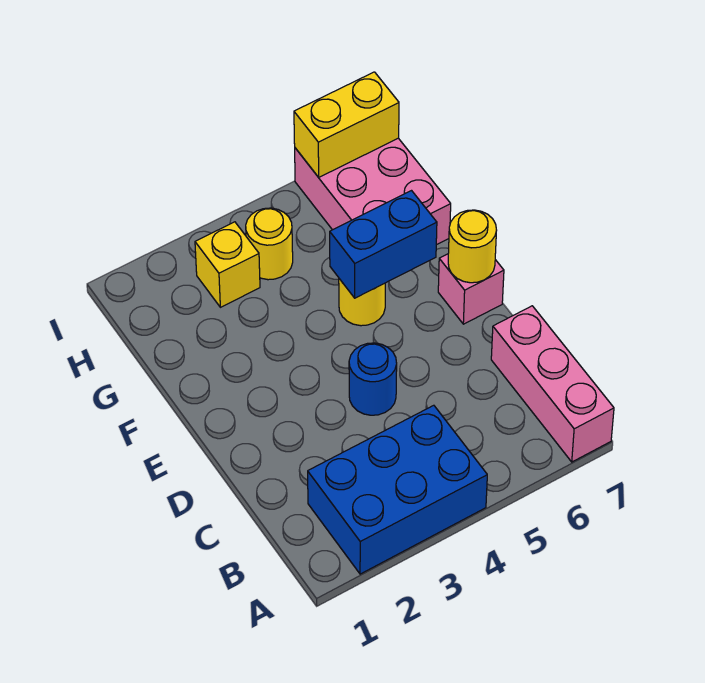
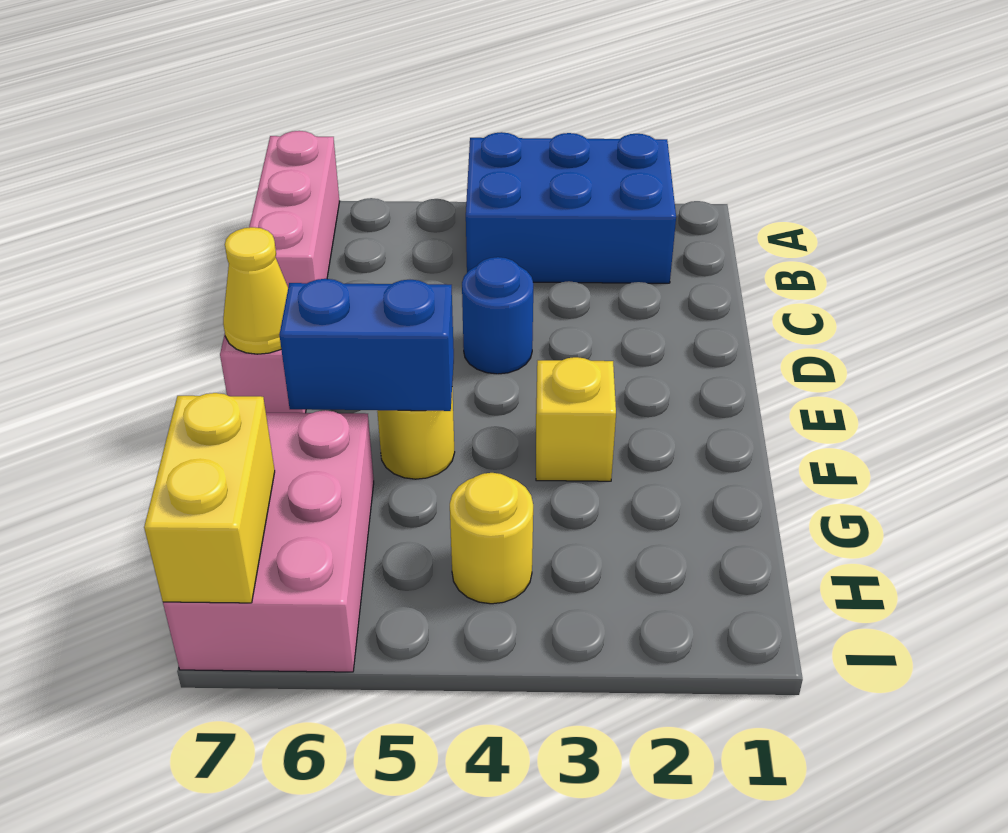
yellow round brick E7 level 2 -> yellow cone E7 level 2
yellow brick H3 level 1 -> yellow brick F3 level 1
yellow brick I6:I7 level 2 -> yellow brick H7:I7 level 2

